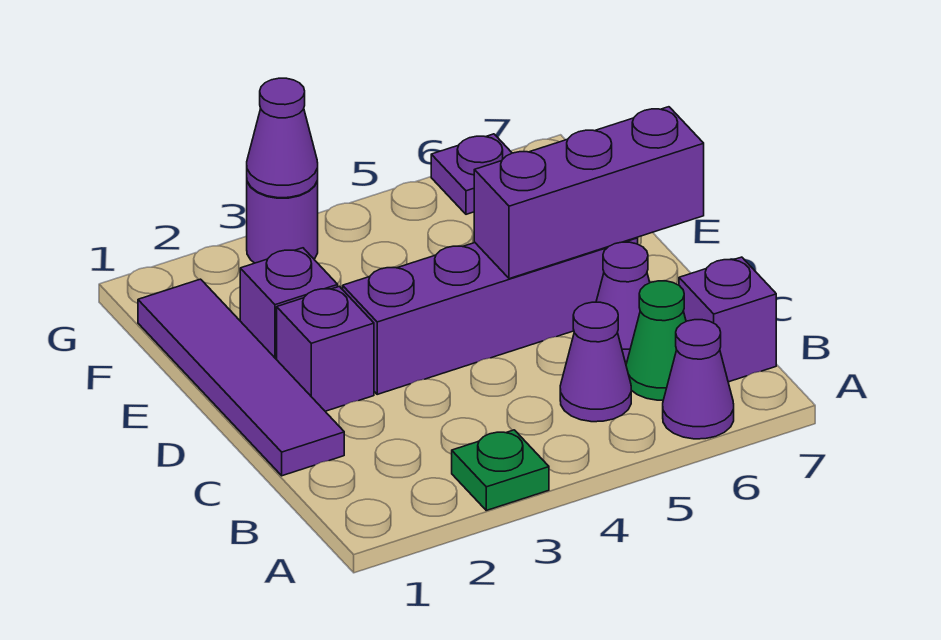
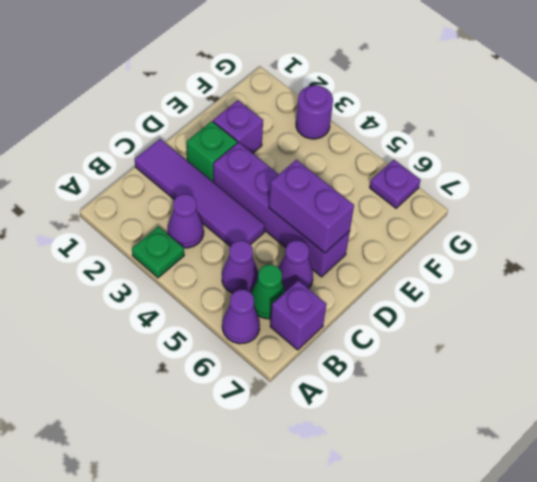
purple tile C1:F1 level 1 -> purple tile C1:C4 level 1
purple brick D2 level 1 -> green brick D2 level 1
purple brick D5:D7 level 2 -> purple brick D5:D6 level 2
purple cone G3 level 2 -> purple cone B3 level 1

